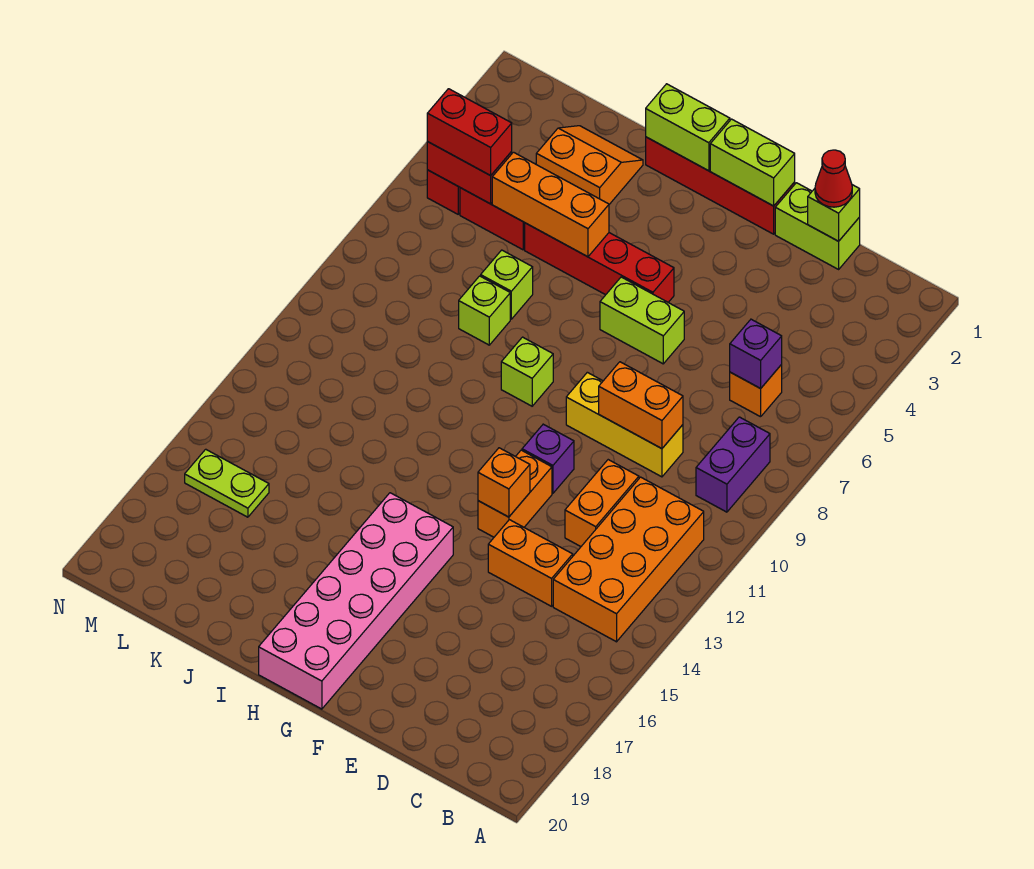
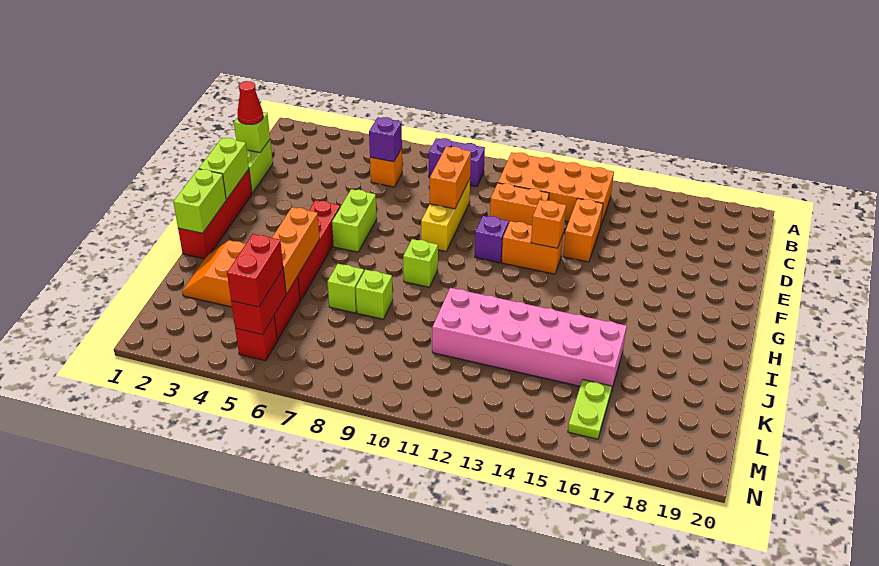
pink brick G15:H20 level 1 -> pink brick J11:K16 level 1

